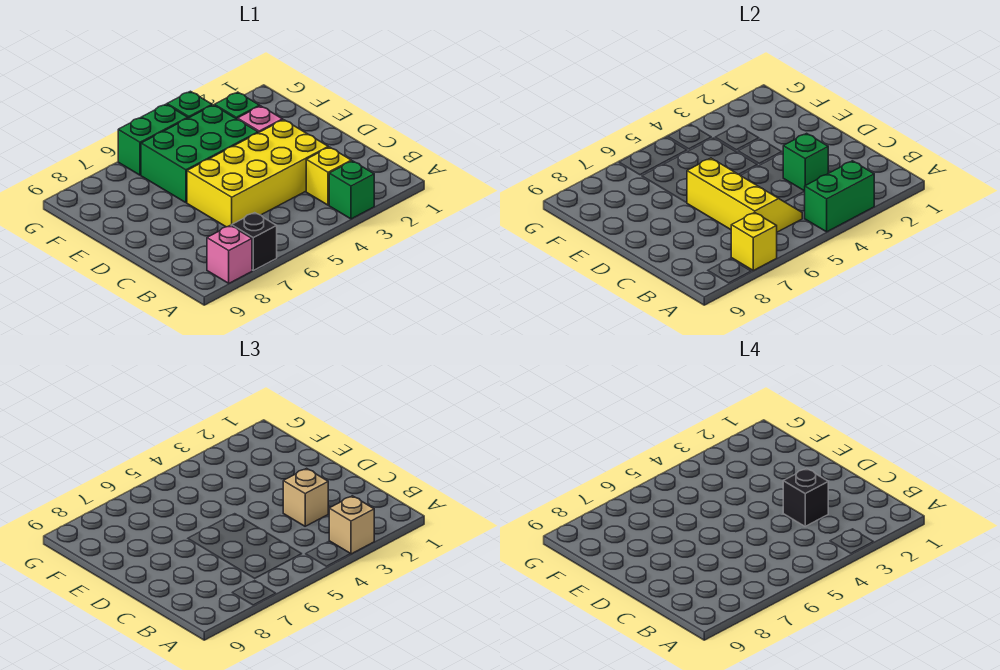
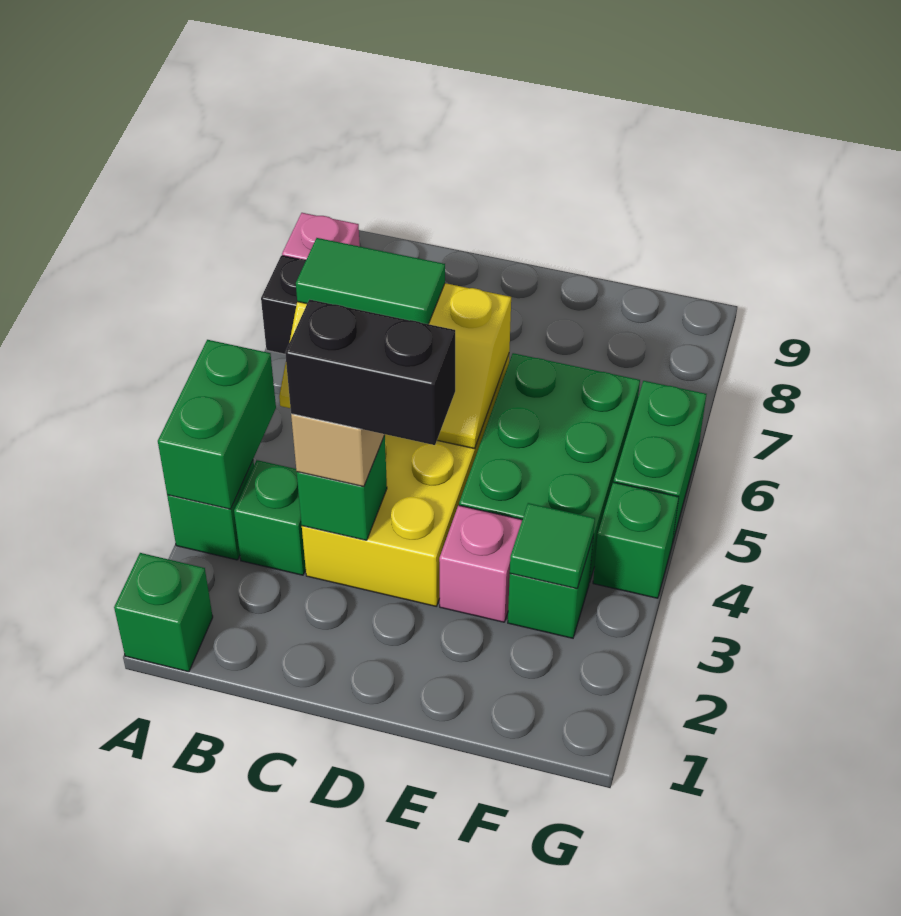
none -> green brick A1 level 1
tan brick A3 level 3 -> none
yellow brick A7 level 2 -> none
yellow brick B3 level 1 -> green brick B3 level 1
none -> green tile B6:C6 level 3
black brick C3 level 4 -> black brick C3:D3 level 4
none -> green tile F3 level 2

